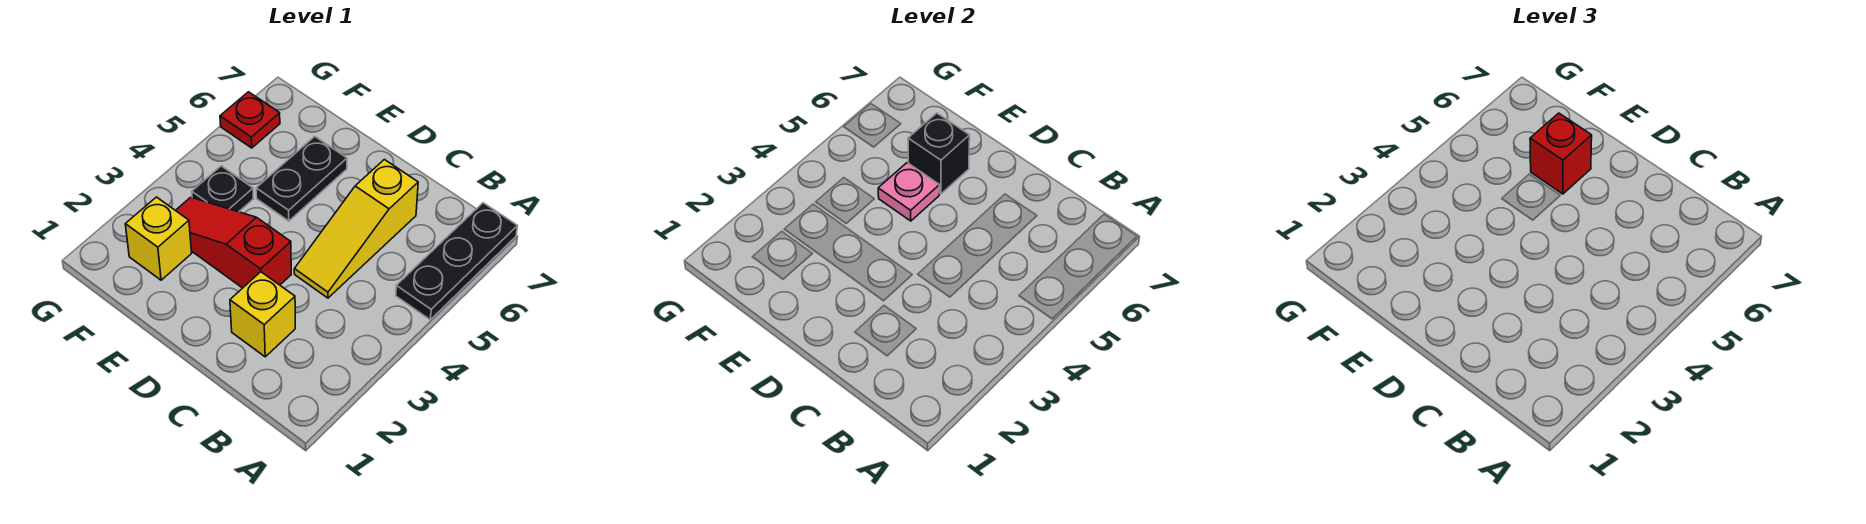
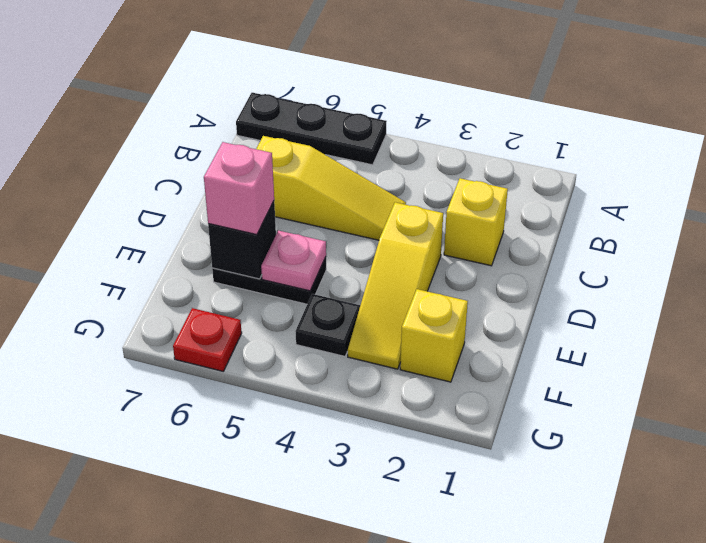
red slope D3:F3 level 1 top D -> yellow slope D3:F3 level 1 top D
red brick E6 level 3 -> pink brick E6 level 3

